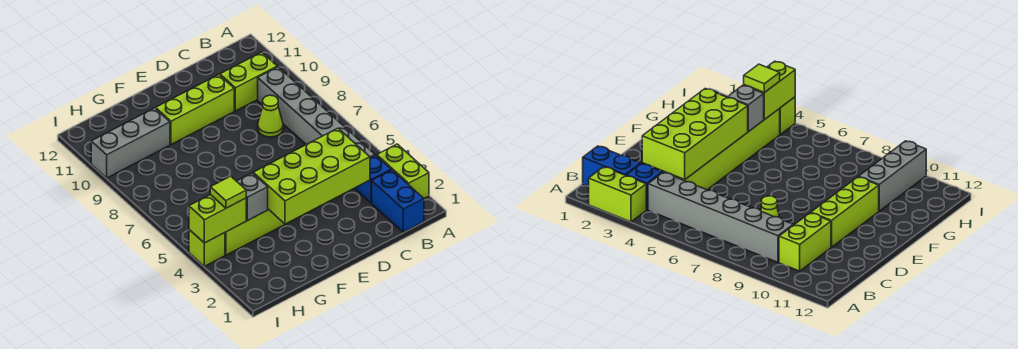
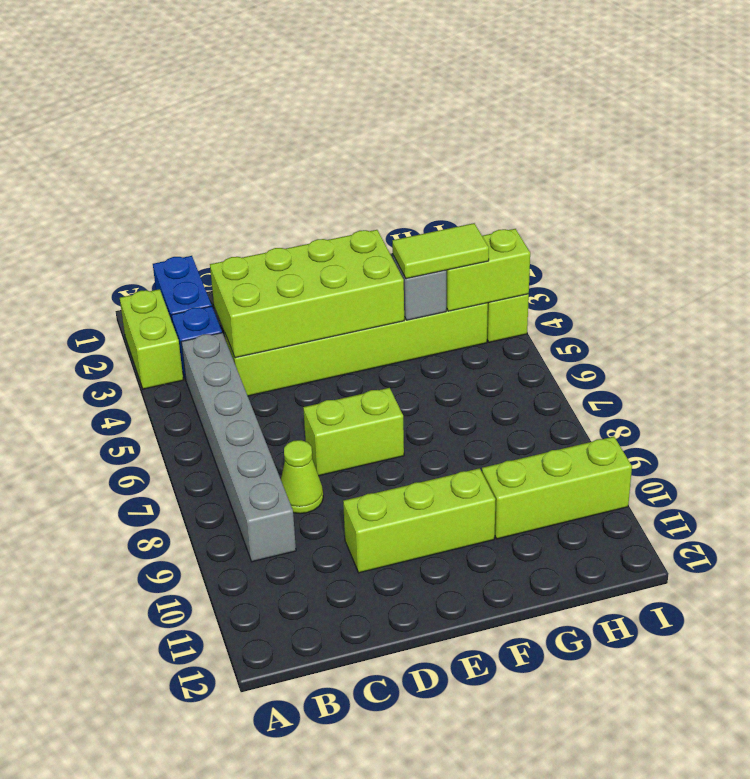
lime brick B10:C10 level 1 -> lime brick D7:E7 level 1
grey brick G10:I10 level 1 -> lime brick G10:I10 level 1
lime tile H4 level 3 -> lime tile G4:H4 level 3

